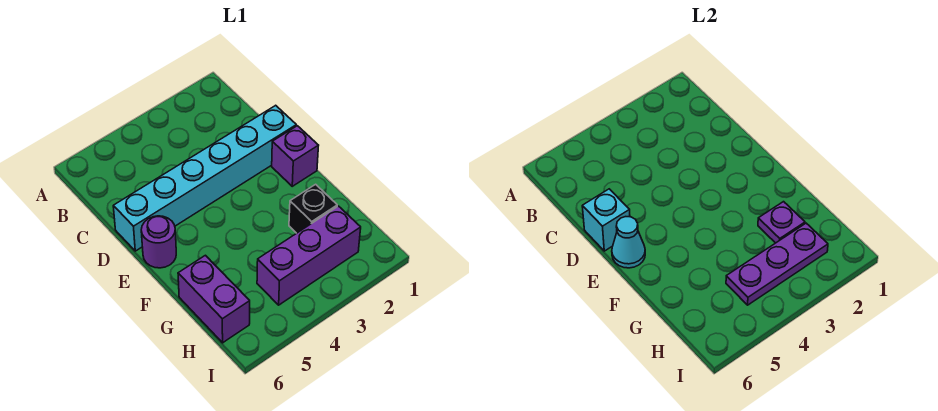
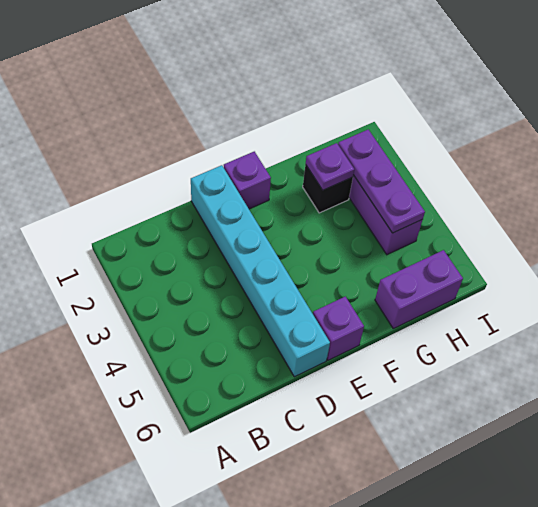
cyan brick D6 level 2 -> none
purple round brick E6 level 1 -> purple brick E6 level 1
cyan cone E6 level 2 -> none

